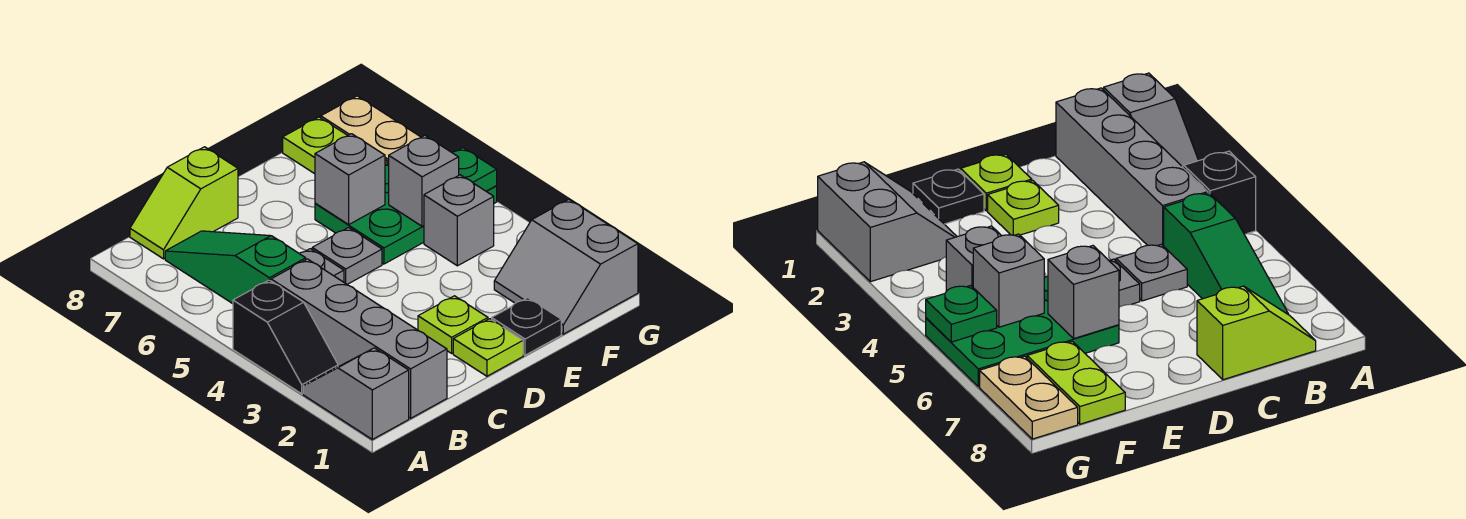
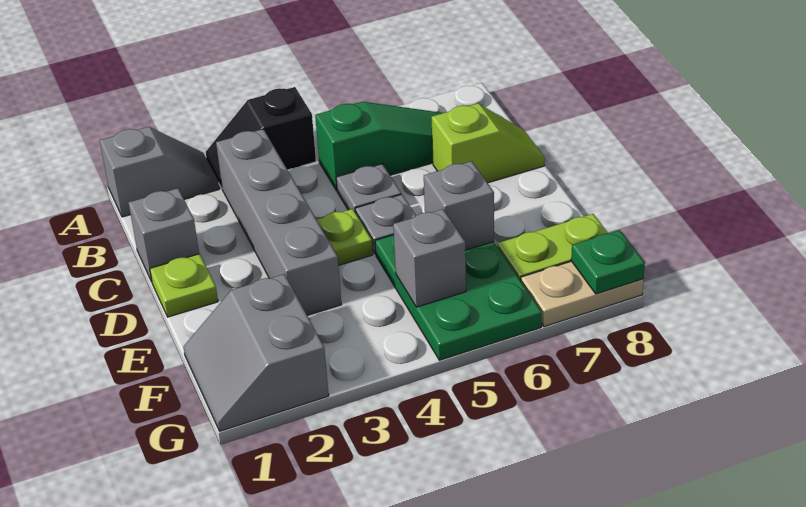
grey brick B1:B4 level 1 -> grey brick B3:E3 level 1
lime slope B8:C8 level 1 top C -> lime slope C7:C8 level 1 top 7
lime plate D2 level 1 -> lime plate D4 level 1
black plate E1 level 1 -> none
grey slope F1:G2 level 1 top G -> grey slope F1:G2 level 1 top 2
grey brick F4 level 1 -> grey brick C1 level 1
green plate G5 level 2 -> green plate G8 level 2

